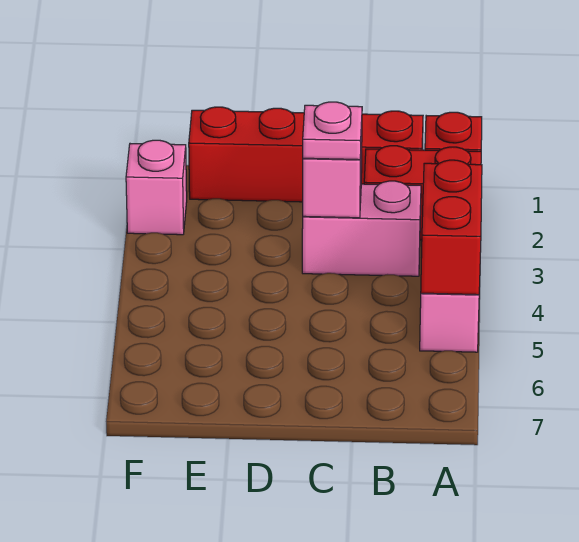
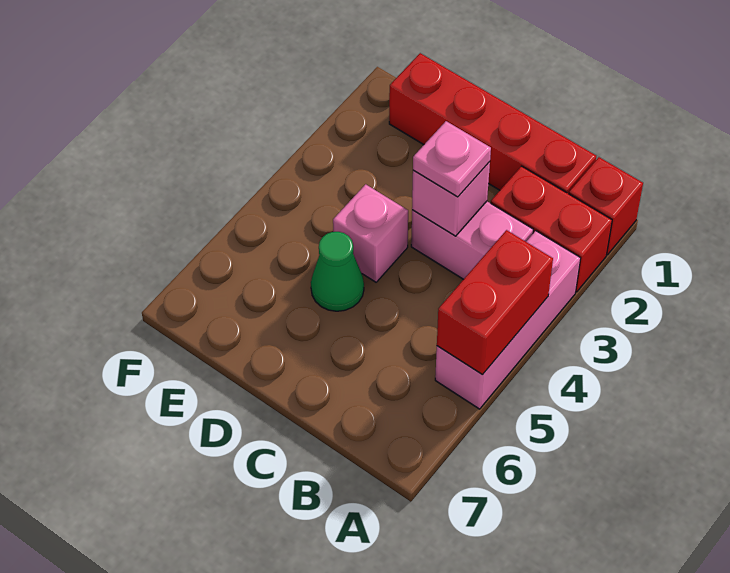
none -> green cone D5 level 1
pink brick F2 level 1 -> pink brick D4 level 1

